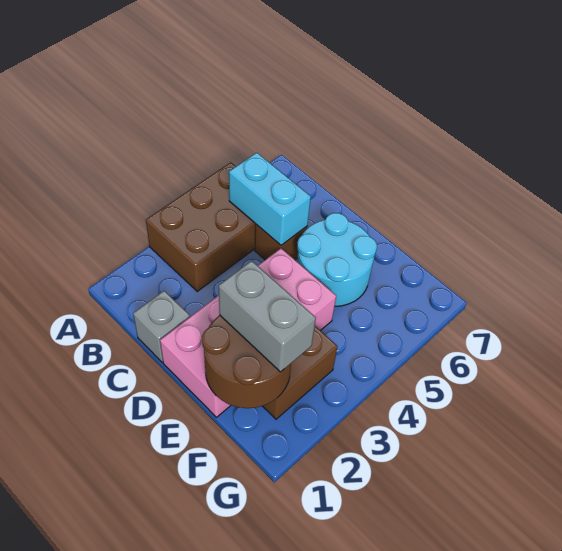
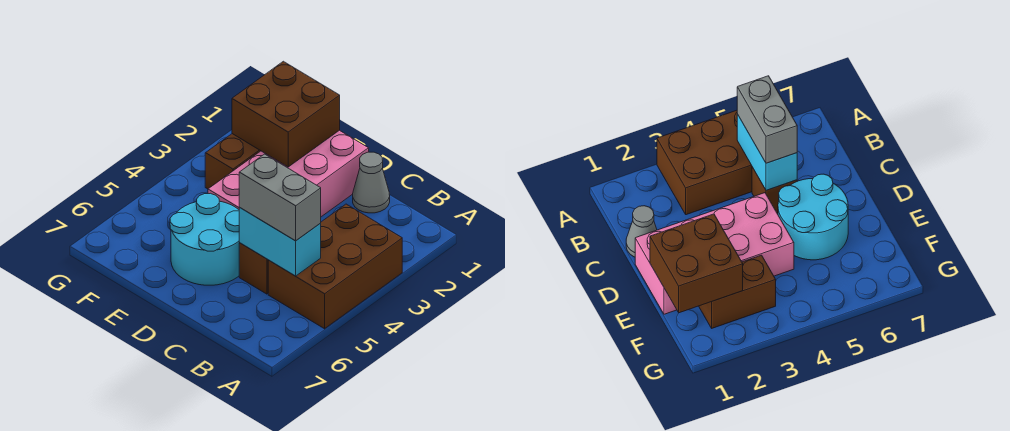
grey brick C1 level 1 -> grey cone C1 level 1
brown round brick E1:F2 level 2 -> brown brick E1:F2 level 2
grey brick E2:F2 level 3 -> grey brick B5:C5 level 3

